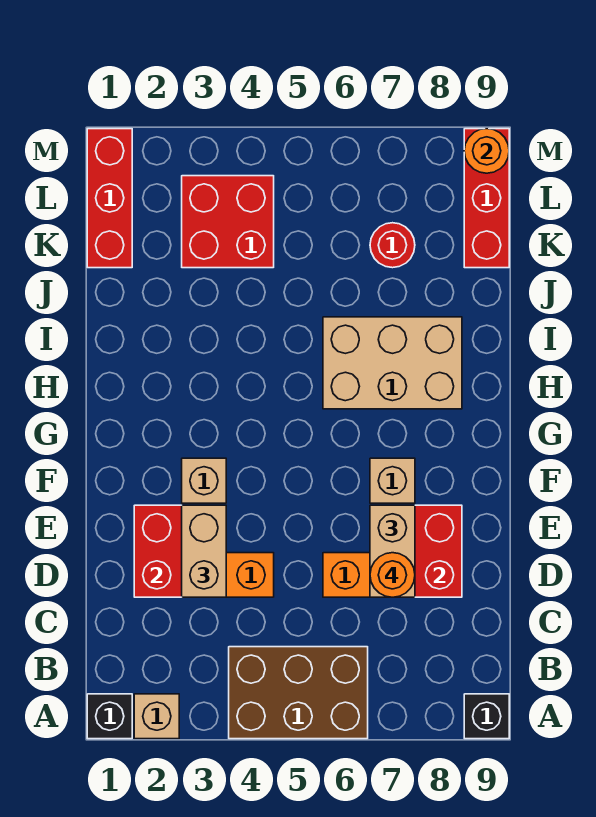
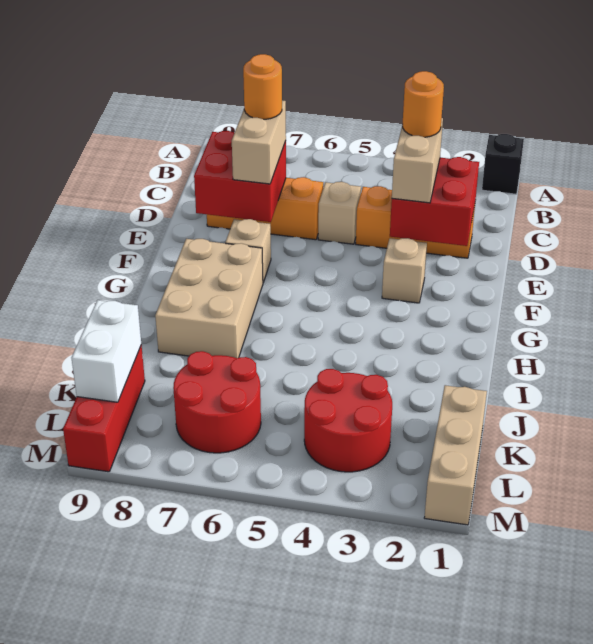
tan brick A2 level 1 -> tan brick D5 level 1
brown brick A4:B6 level 1 -> none
black brick A9 level 1 -> none
tan brick H6:I8 level 1 -> tan brick G7:I8 level 1
red brick K1:M1 level 1 -> tan brick K1:M1 level 1
red brick K3:L4 level 1 -> red round brick K3:L4 level 1
red round brick K7 level 1 -> red round brick K6:L7 level 1
none -> white brick K9:L9 level 2
orange round brick M9 level 2 -> orange round brick D3 level 4

